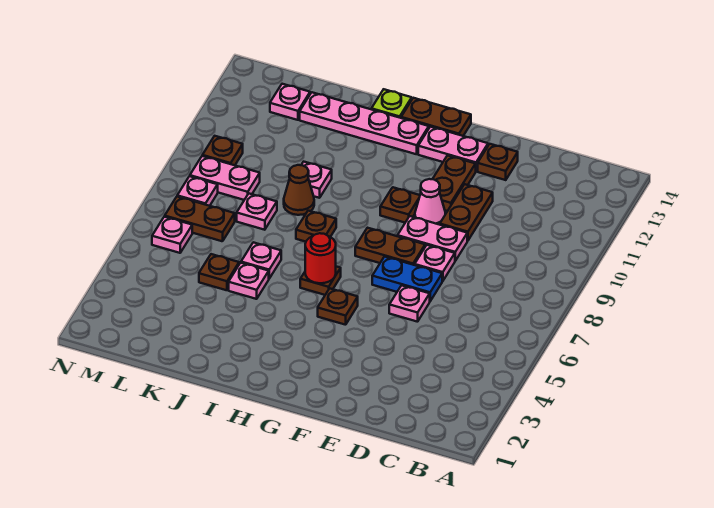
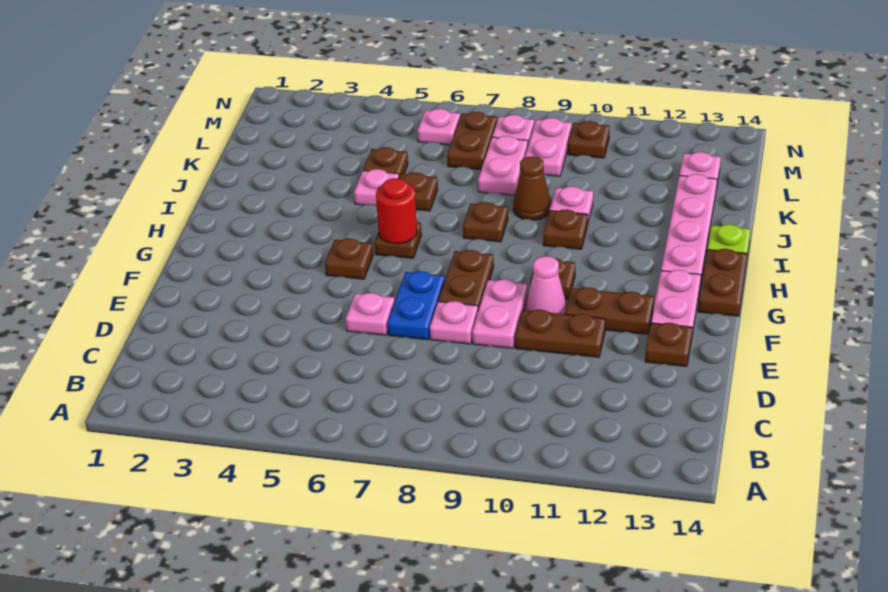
none -> brown plate I10 level 1
pink plate J6 level 1 -> brown plate J6 level 1
pink plate K8 level 1 -> pink plate K8:L8 level 1

